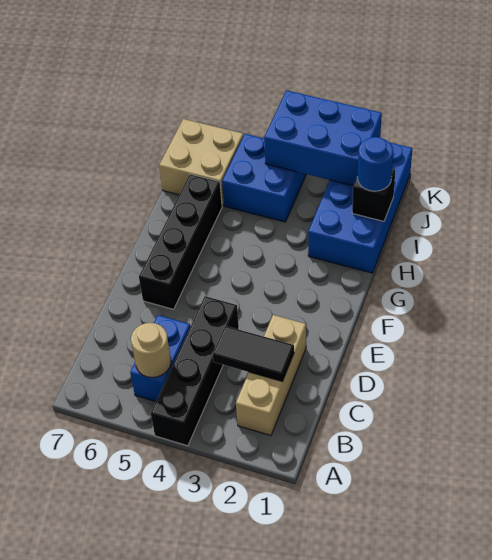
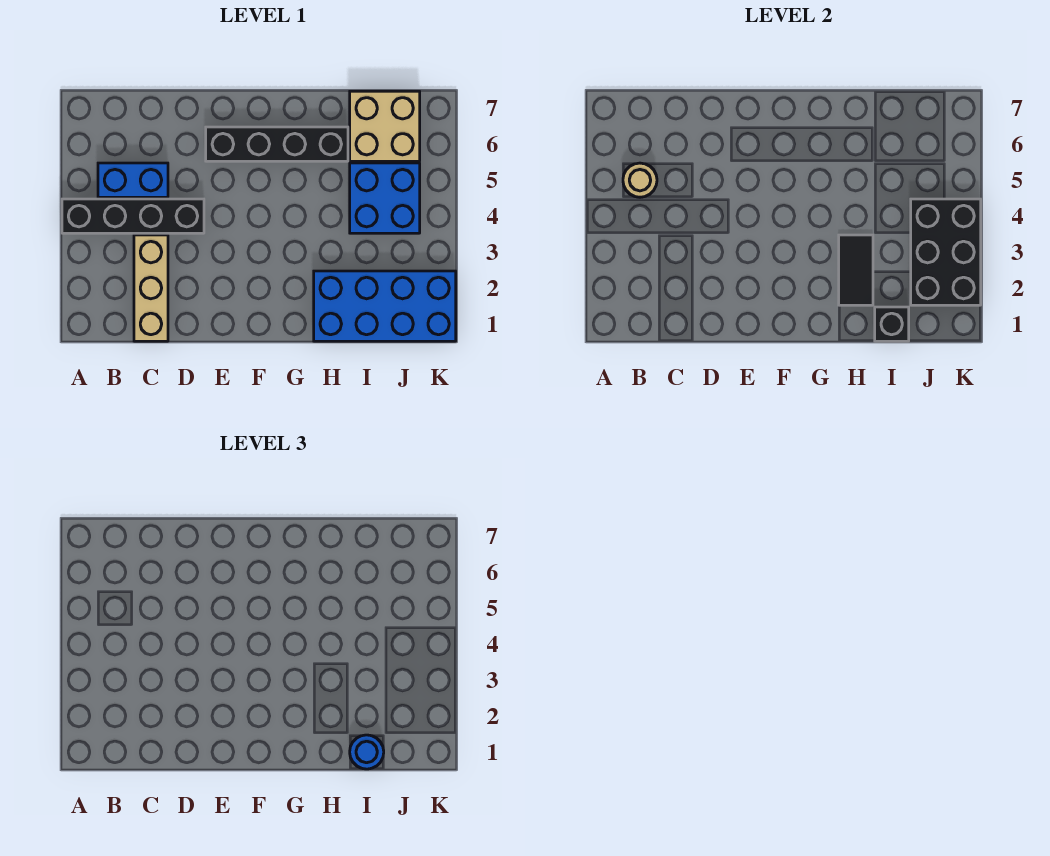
tan brick B2:D2 level 1 -> tan brick C1:C3 level 1
black tile C2:C3 level 2 -> black tile H2:H3 level 2
blue brick J2:K4 level 2 -> black brick J2:K4 level 2

